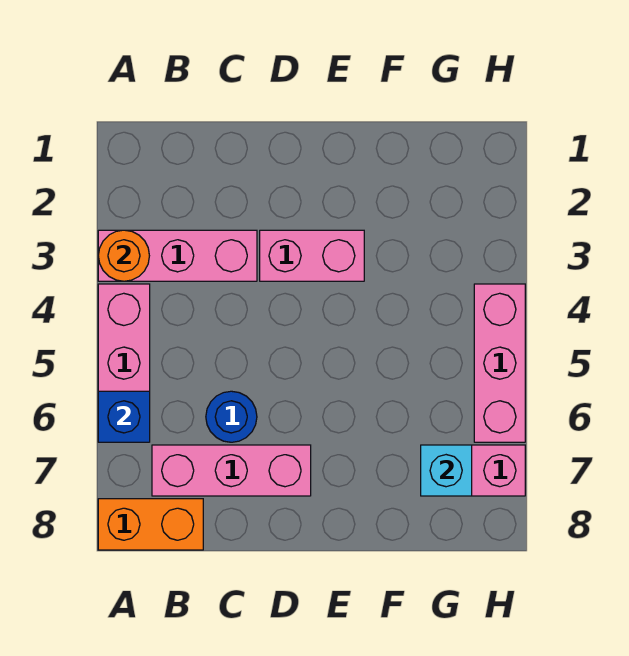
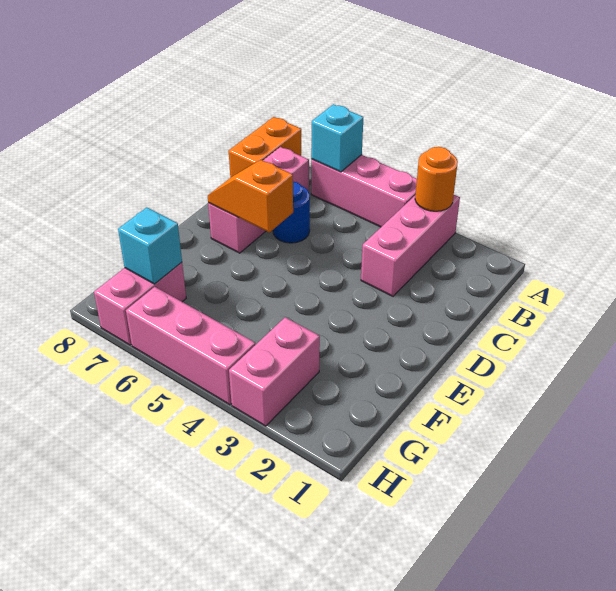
blue brick A6 level 2 -> cyan brick A6 level 2
pink brick D3:E3 level 1 -> pink brick G3:H3 level 1
none -> orange slope D6:D7 level 2 top 6

